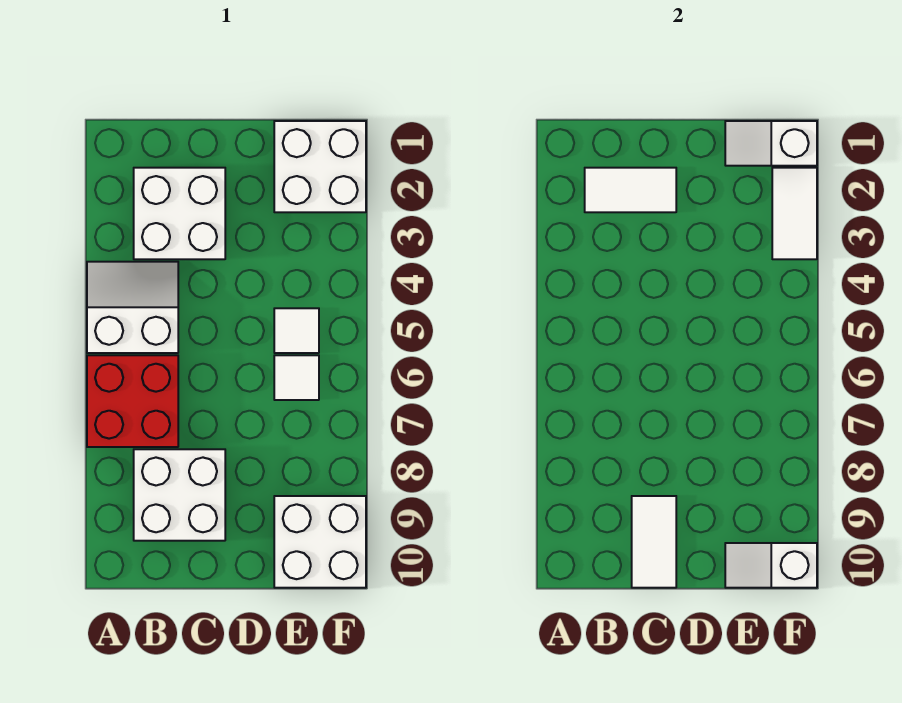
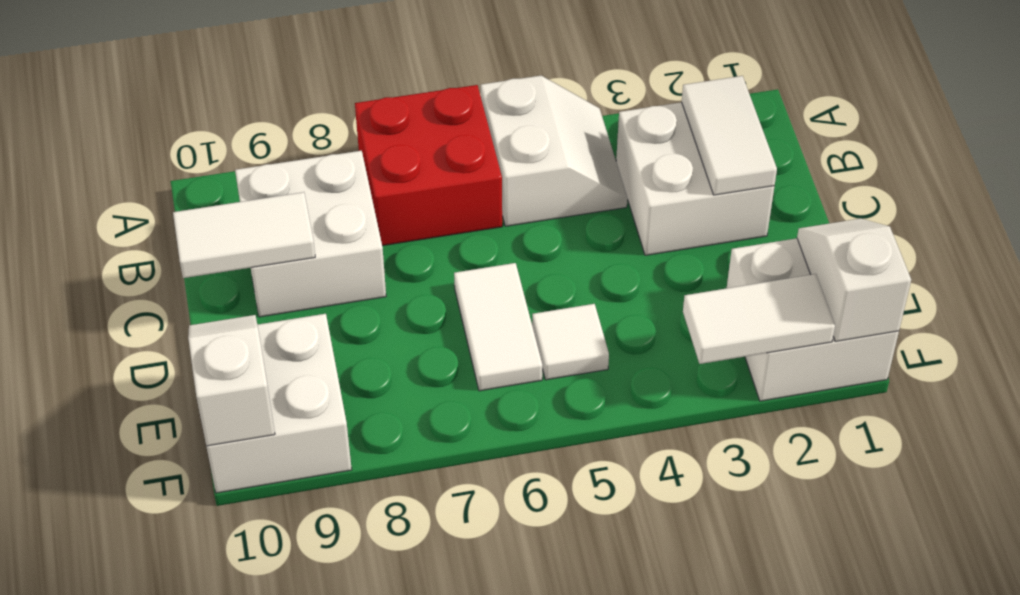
white tile E6 level 1 -> white tile D6:E6 level 1

